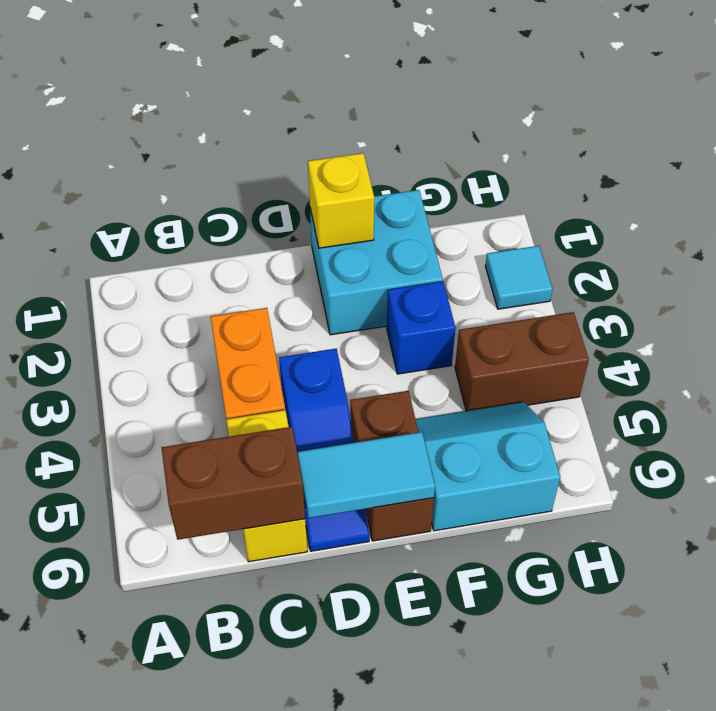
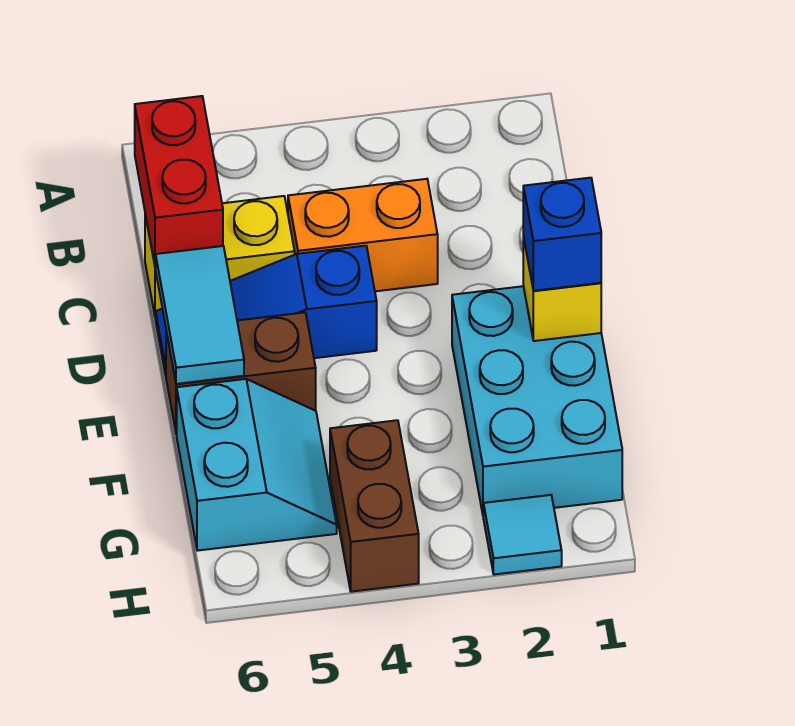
brown brick B6:C6 level 2 -> red brick B6:C6 level 2
cyan brick E1:F2 level 1 -> cyan brick E1:G2 level 1
blue brick F3 level 1 -> blue brick E1 level 3

